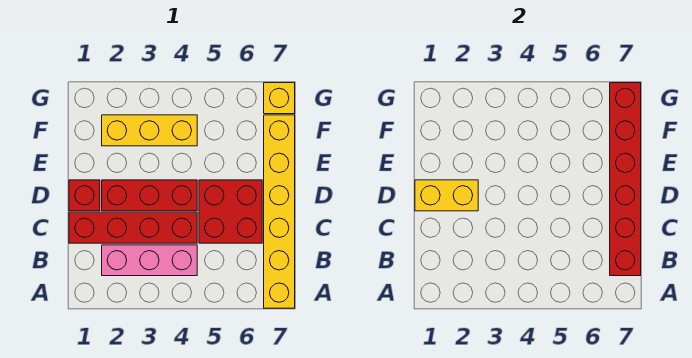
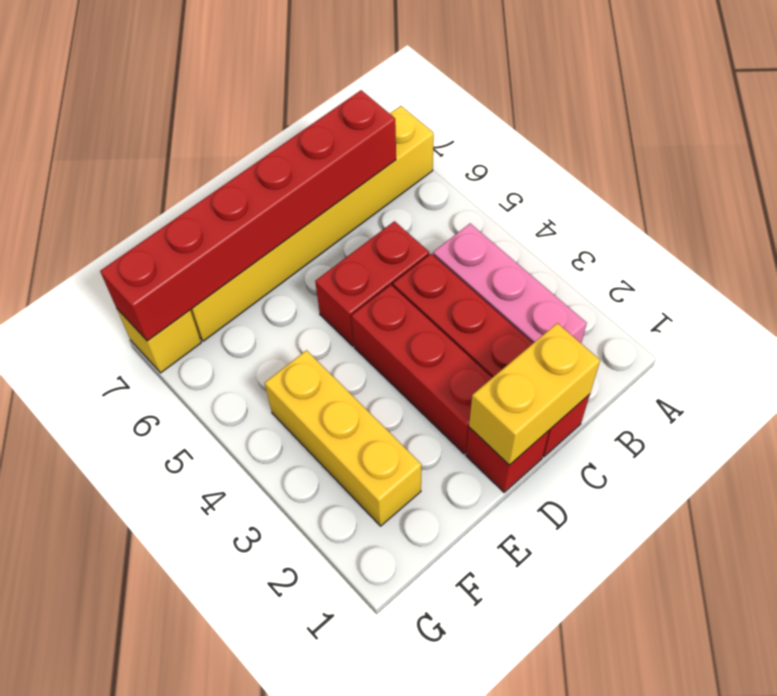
red brick C5:D6 level 1 -> red brick C5:D5 level 1
yellow brick D1:D2 level 2 -> yellow brick C1:D1 level 2

